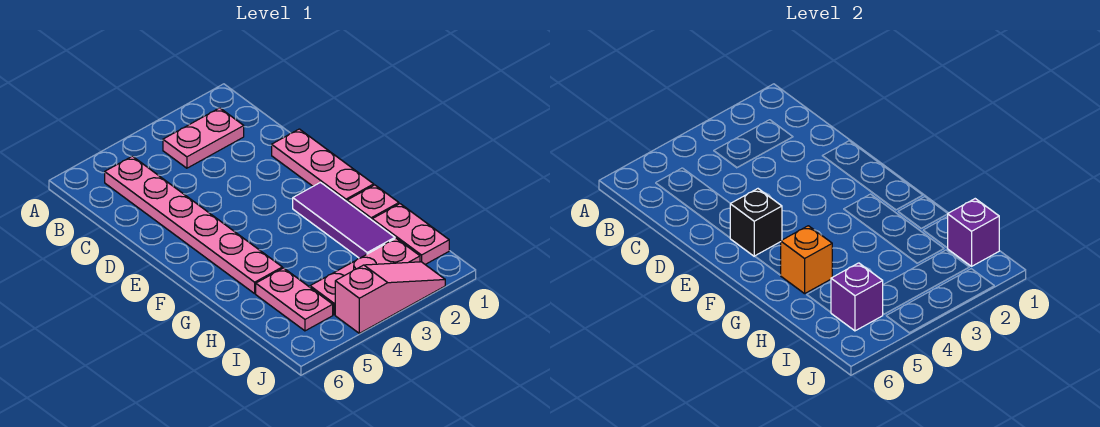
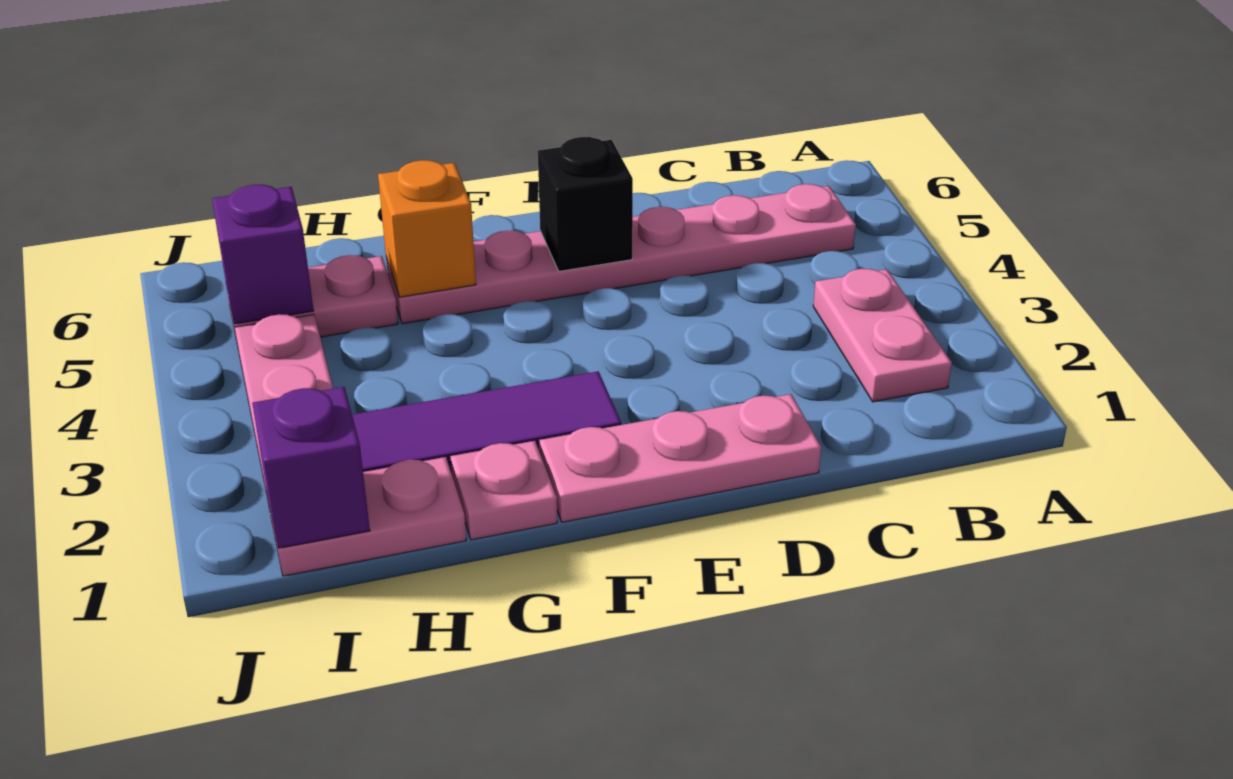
pink slope J2:J4 level 1 top 4 -> none

